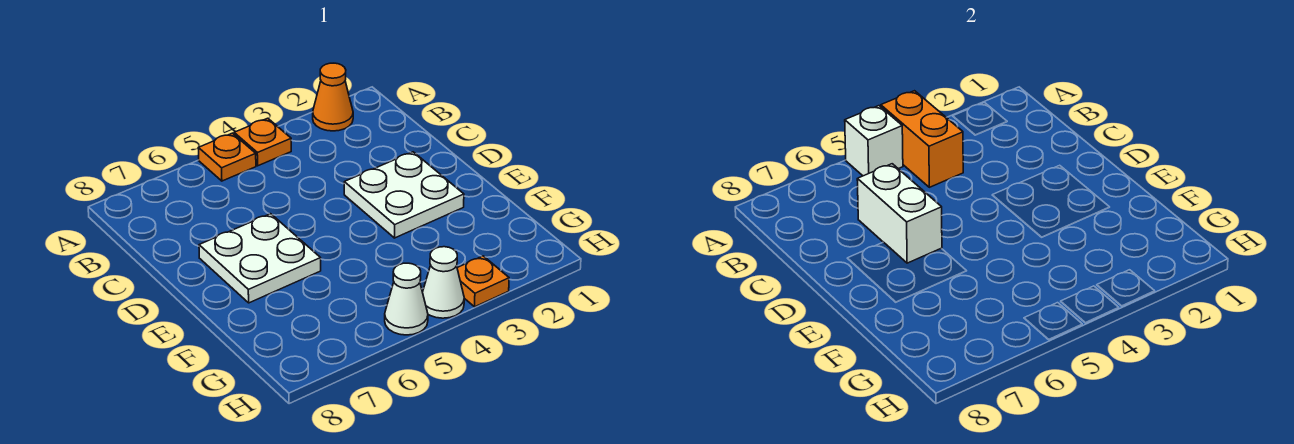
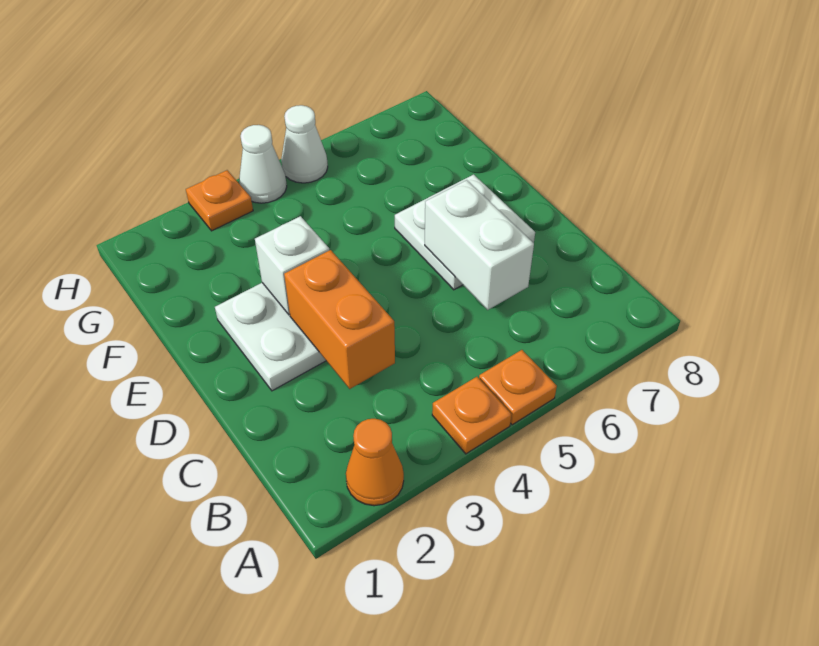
orange brick A4:B4 level 2 -> orange brick C3:D3 level 2
white brick A5 level 2 -> white brick E3 level 2

